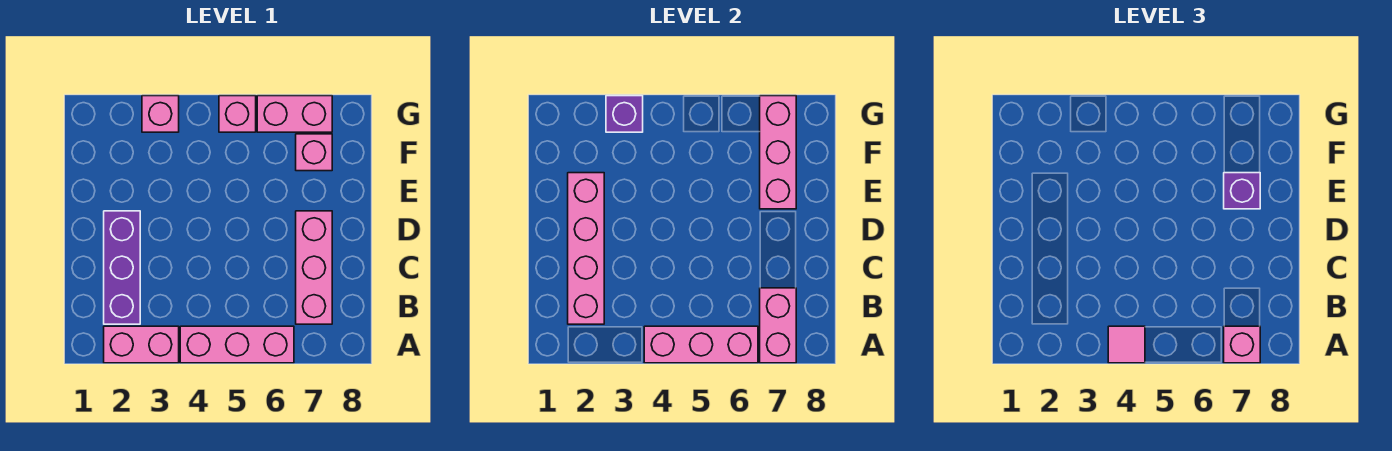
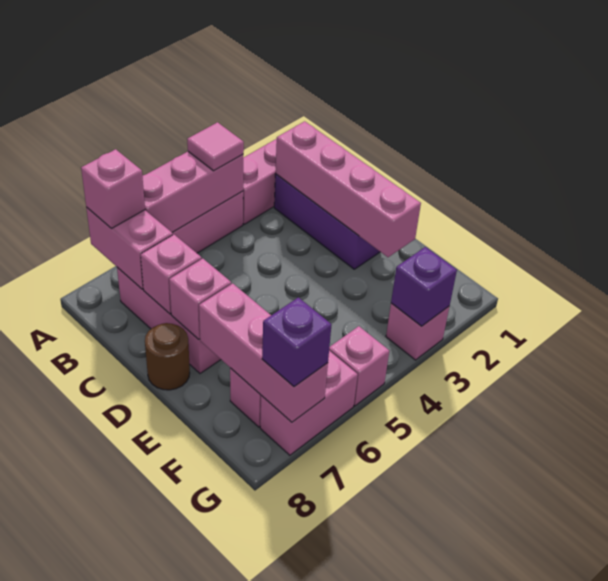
none -> pink brick C7 level 2
none -> pink brick D7 level 2
none -> brown round brick D8 level 1
purple brick E7 level 3 -> purple brick G7 level 3

